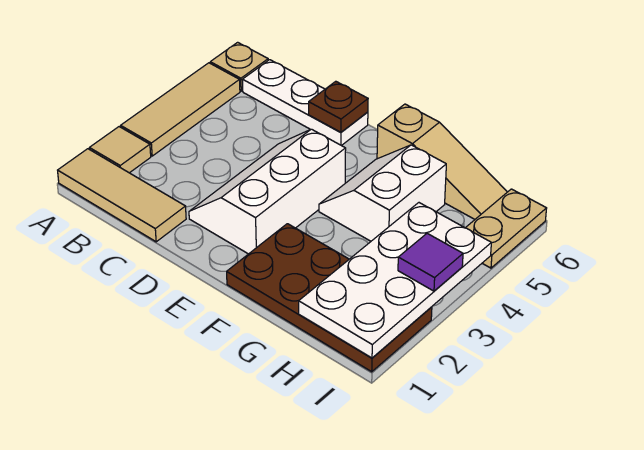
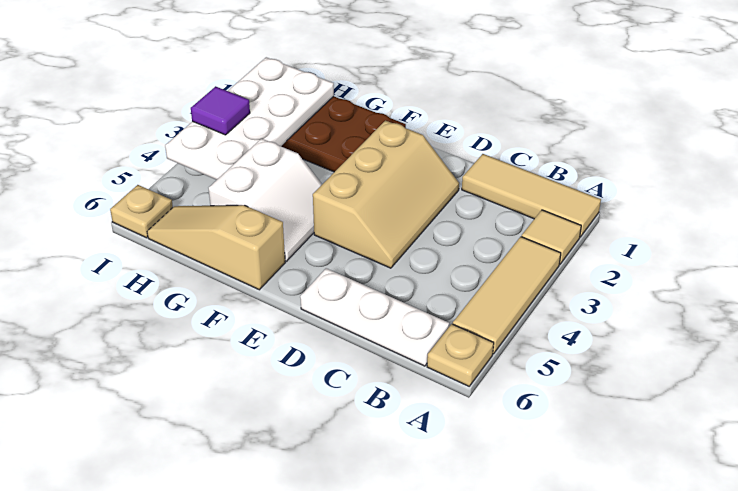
white slope D2:E4 level 1 top E -> tan slope D2:E4 level 1 top E
brown plate D6 level 2 -> none
tan plate I5:I6 level 1 -> tan plate I6 level 1

